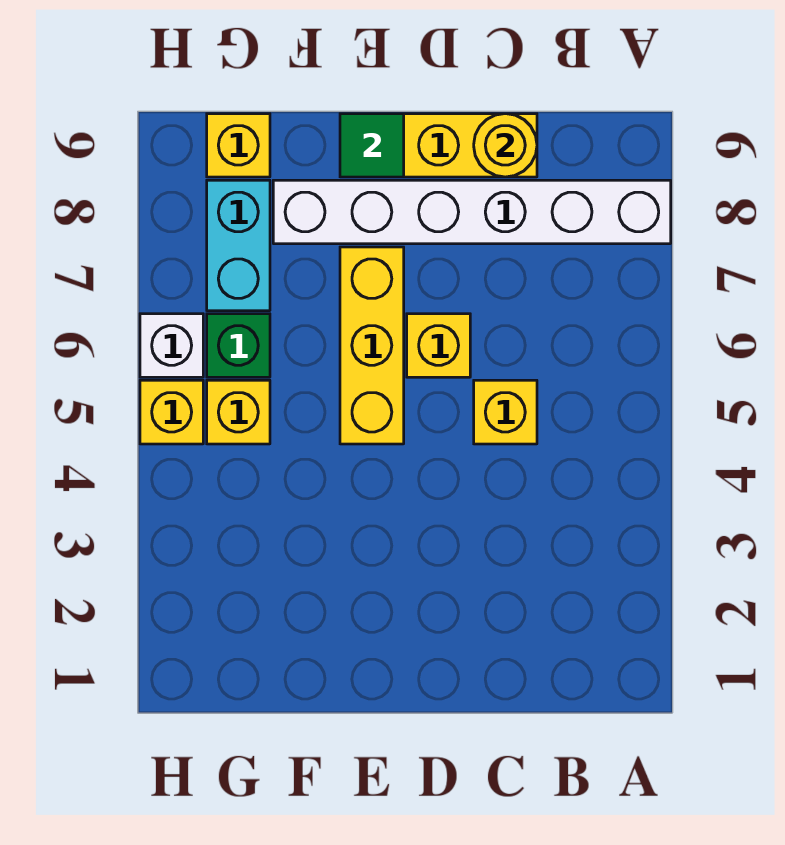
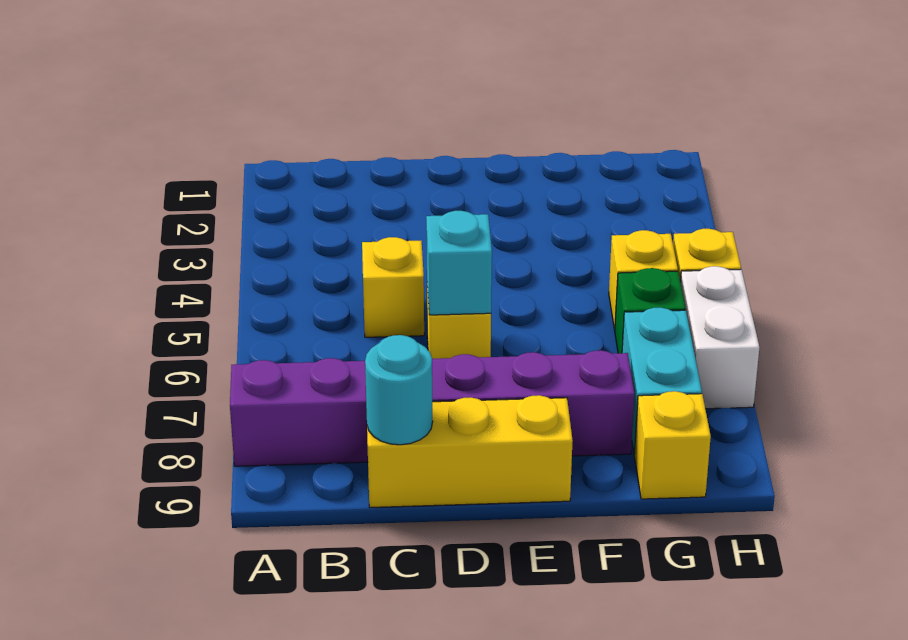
white brick A8:F8 level 1 -> purple brick A8:F8 level 1
yellow round brick C9 level 2 -> cyan round brick C9 level 2
none -> cyan brick D6 level 2
yellow brick E5:E7 level 1 -> none
green tile E9 level 2 -> none
white brick H6 level 1 -> white brick H6:H7 level 1

